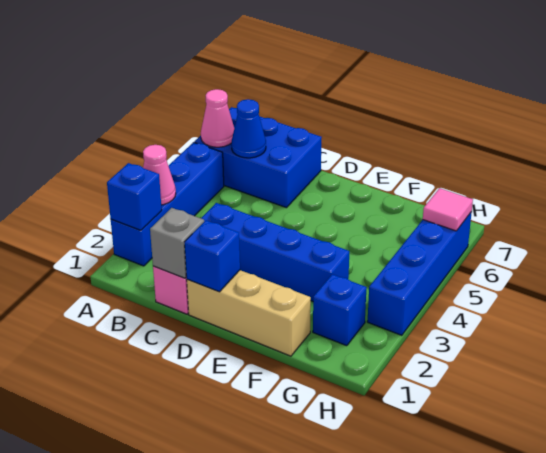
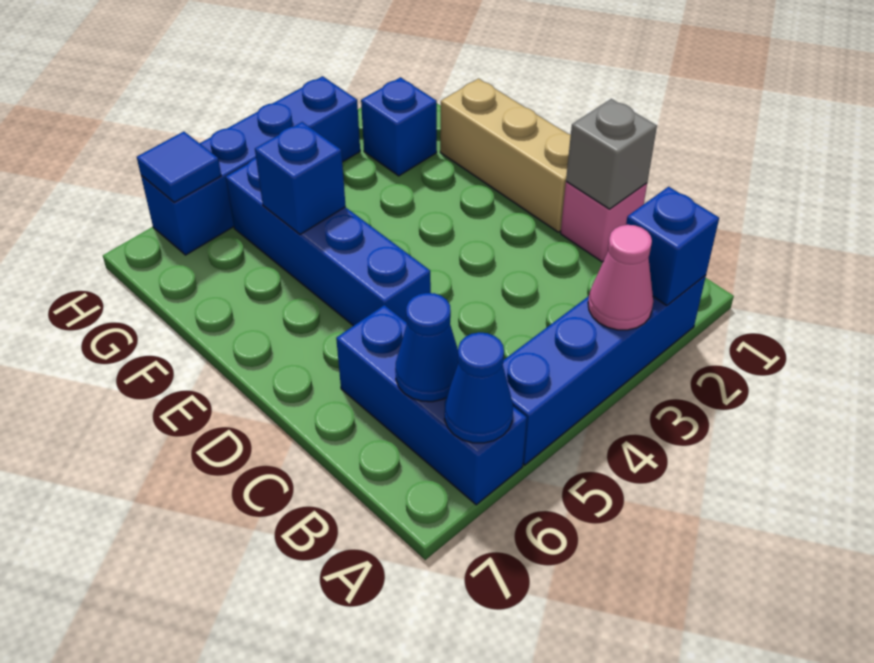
blue brick A6:C7 level 1 -> blue brick A6:C6 level 1
pink cone A6 level 2 -> blue cone A6 level 2
blue brick C3:F3 level 1 -> blue brick D5:G5 level 1
blue brick D1 level 2 -> blue brick F5 level 2
pink tile H6 level 2 -> blue tile H6 level 2

